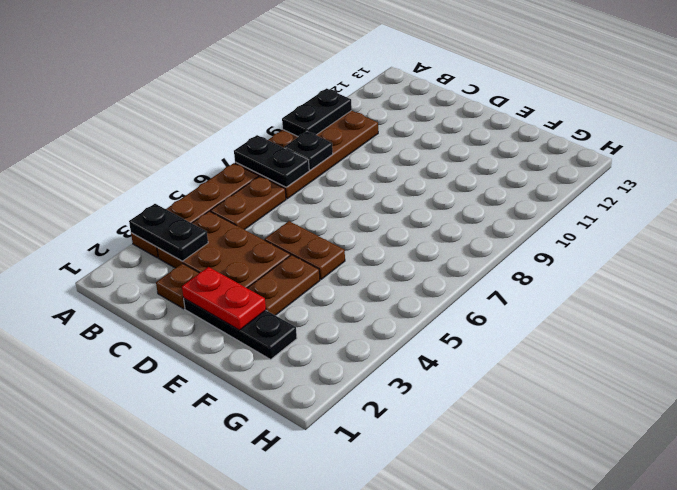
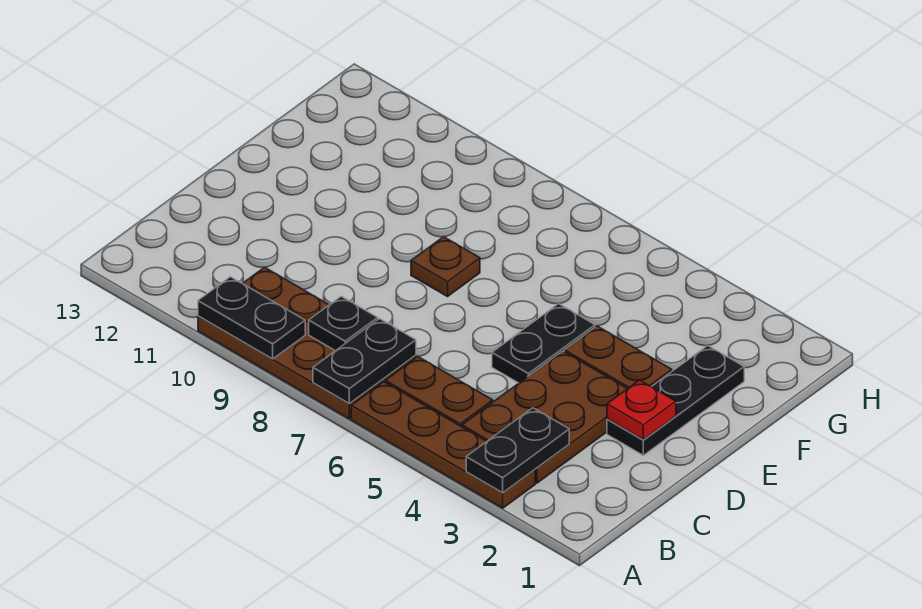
brown plate C2 level 1 -> brown plate E8 level 1
red plate D2:E2 level 2 -> red plate D2 level 2
brown plate D5:E5 level 1 -> black plate D5:E5 level 1

